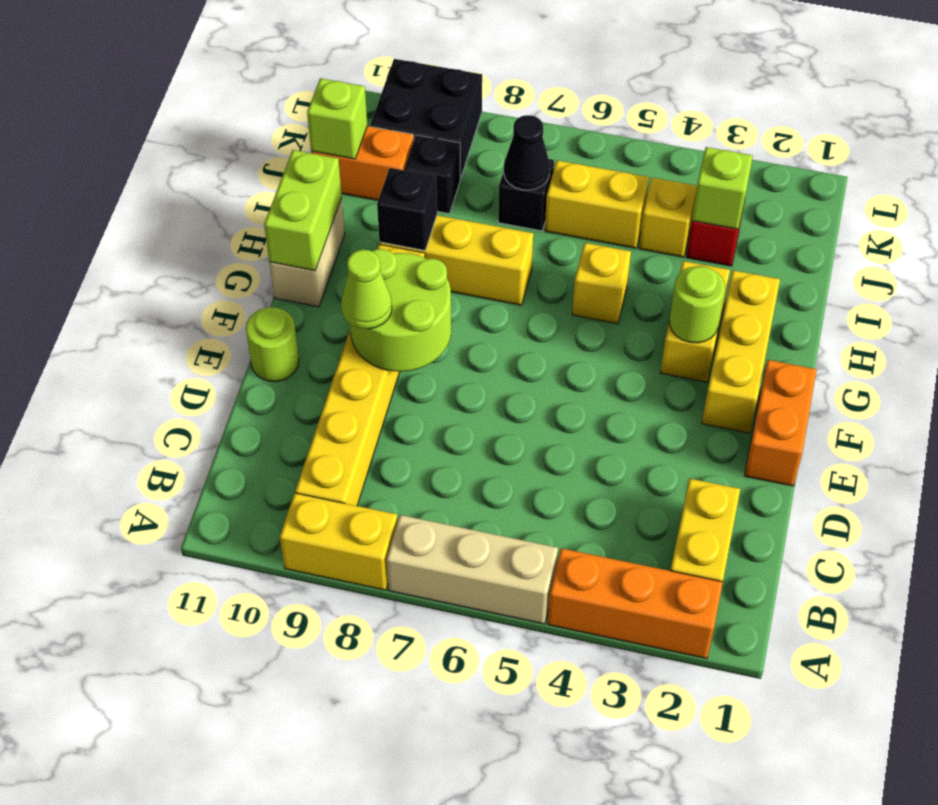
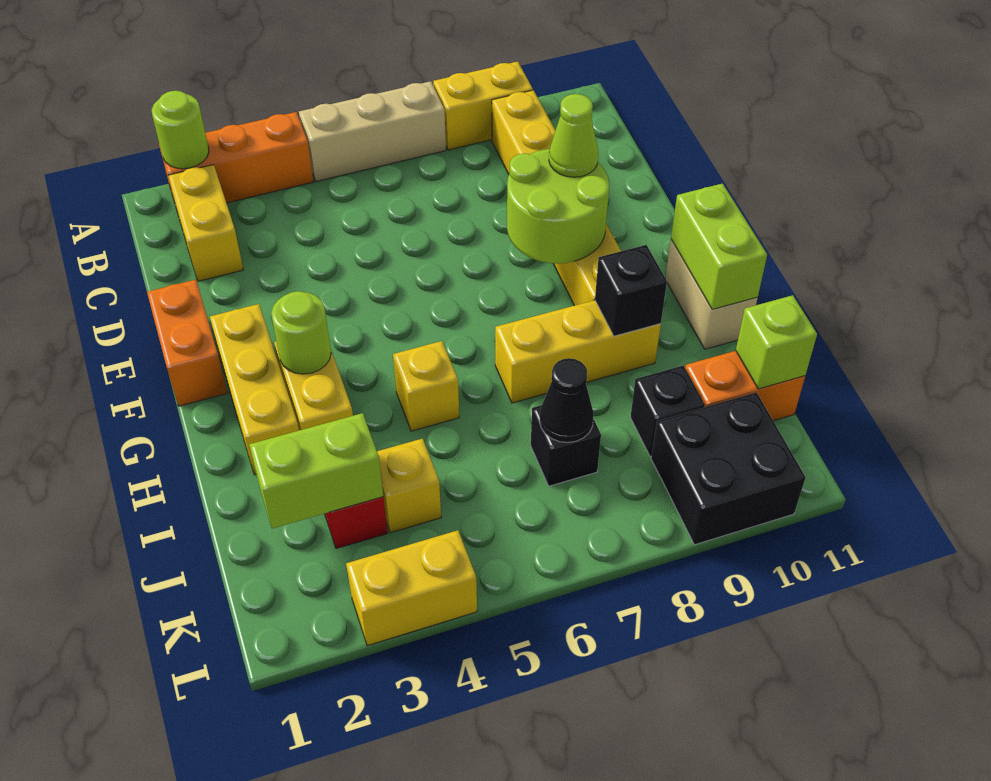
lime round brick E11 level 1 -> lime round brick A2 level 2
lime brick J3 level 2 -> lime brick J2:J3 level 2
yellow brick J5:J6 level 1 -> yellow brick L3:L4 level 1

